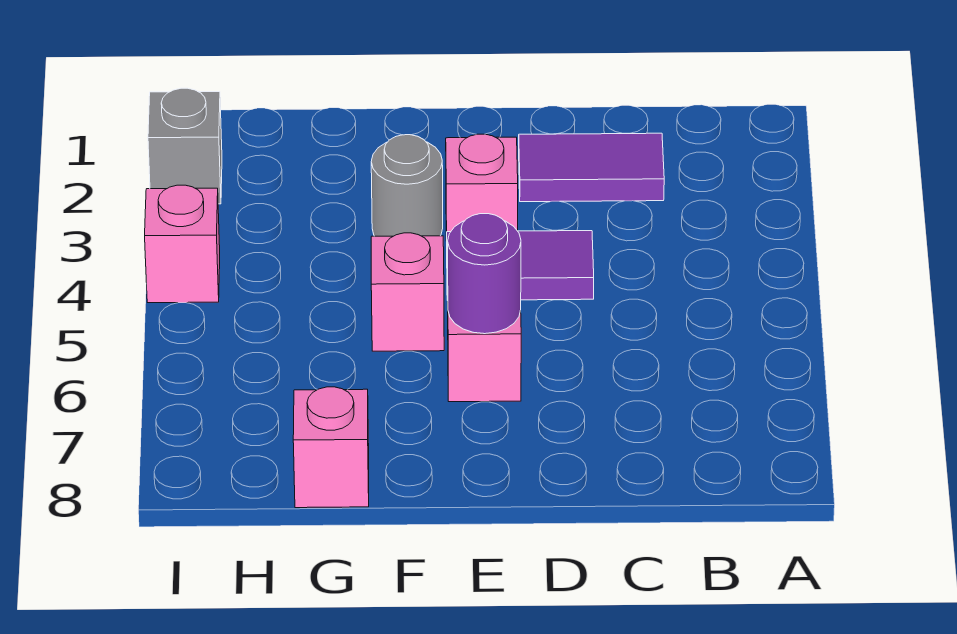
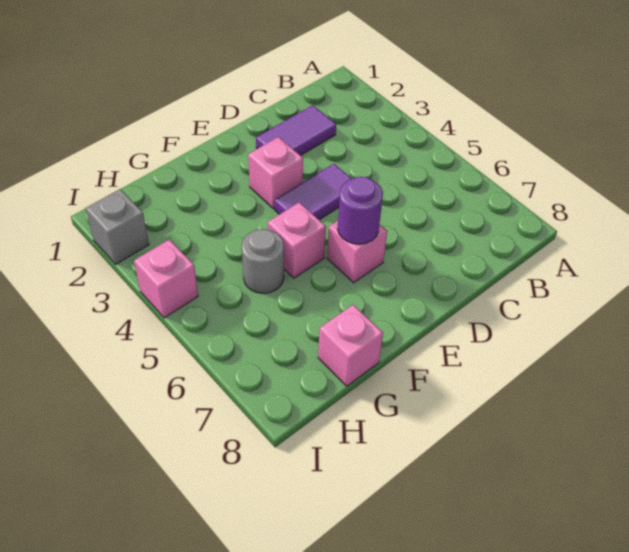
grey round brick F3 level 1 -> grey round brick G5 level 1

